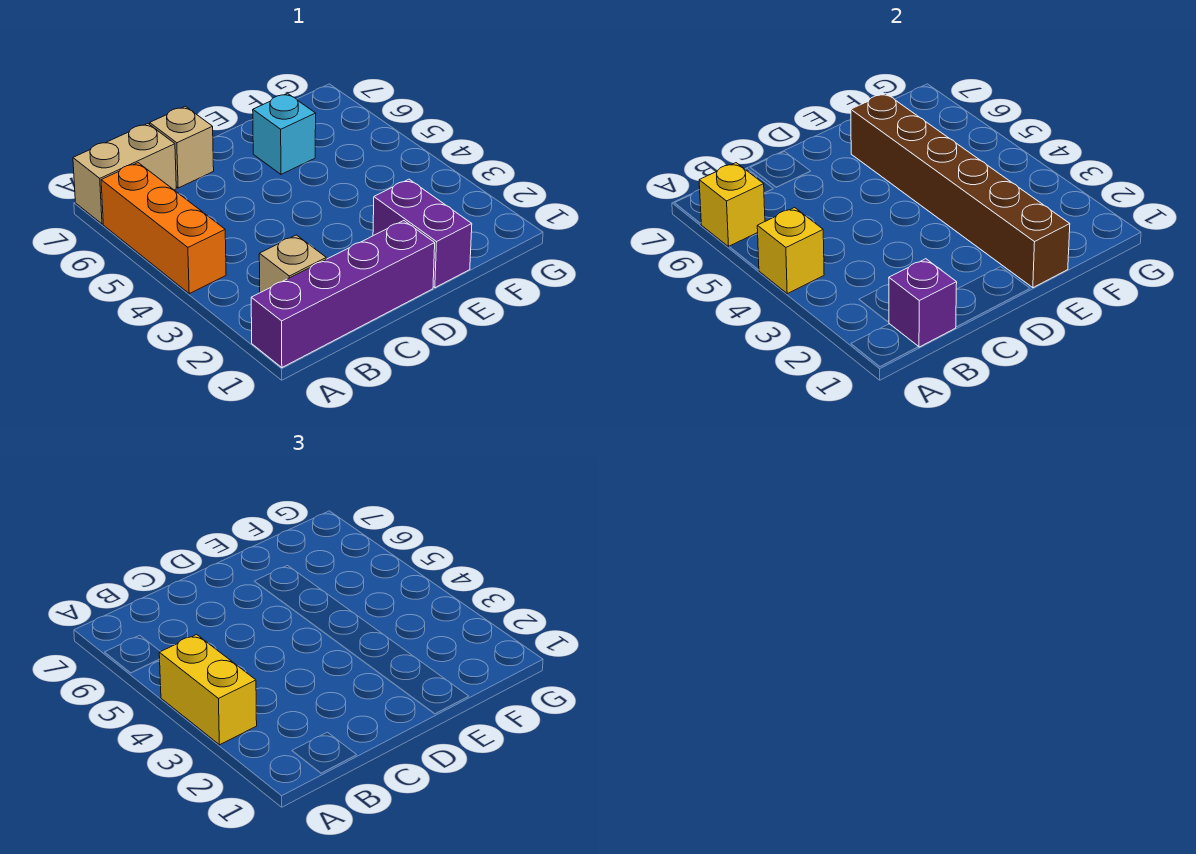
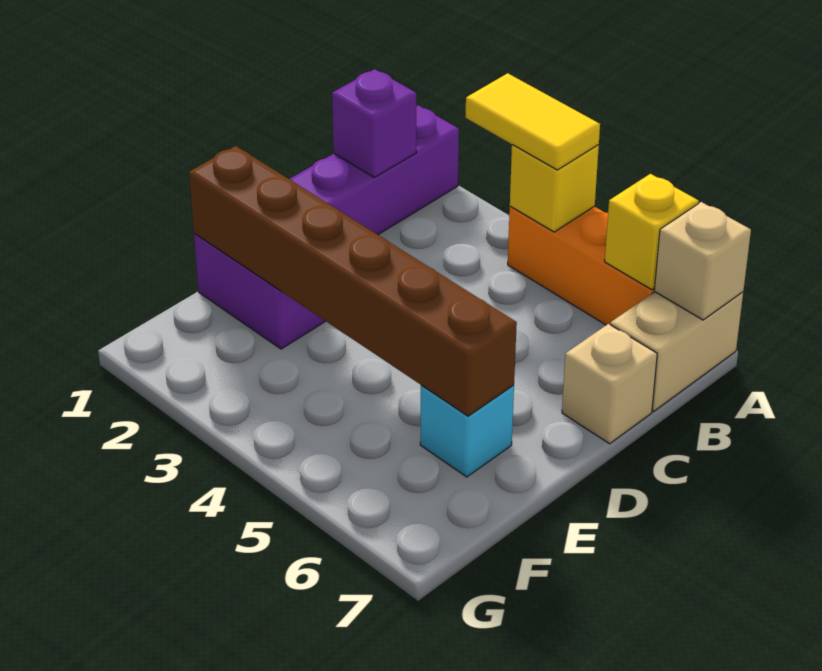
yellow brick A3:A4 level 3 -> yellow tile A3:A4 level 3
tan brick B2 level 1 -> tan brick A7 level 2

